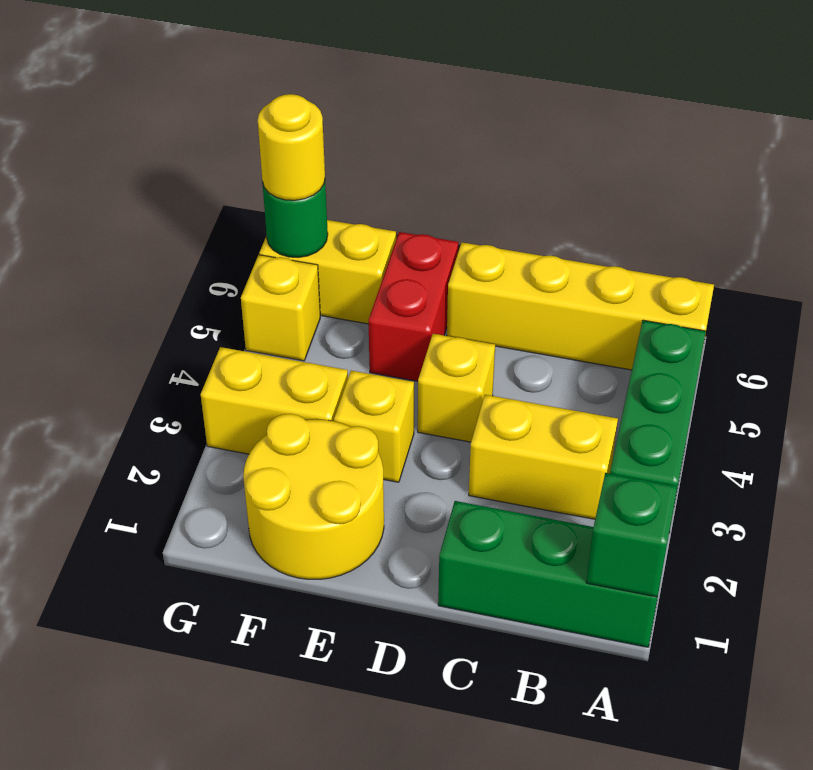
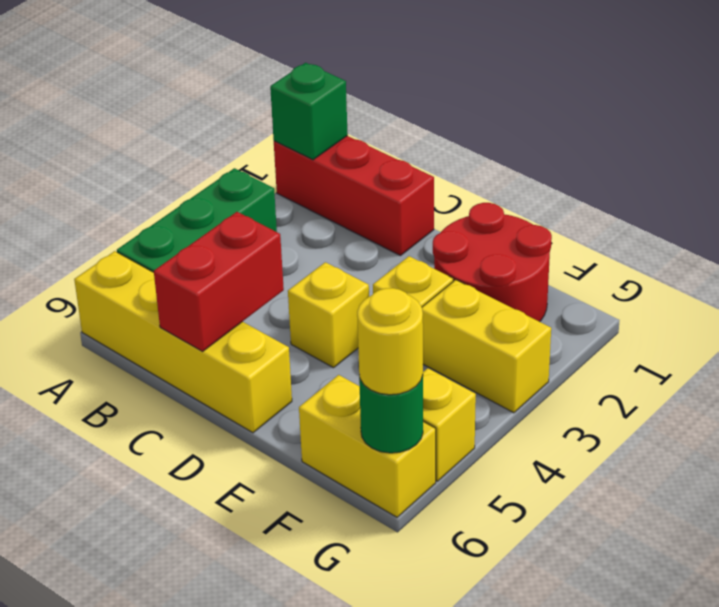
green brick A1:C1 level 1 -> red brick A1:C1 level 1
yellow brick B3:C3 level 1 -> none
yellow round brick E1:F2 level 1 -> red round brick E1:F2 level 1
red brick E5:E6 level 1 -> red brick C5:C6 level 2

